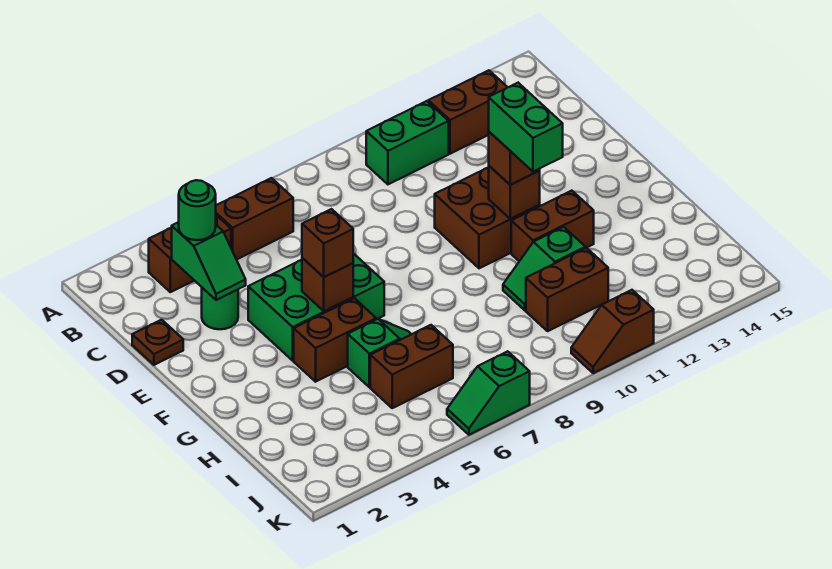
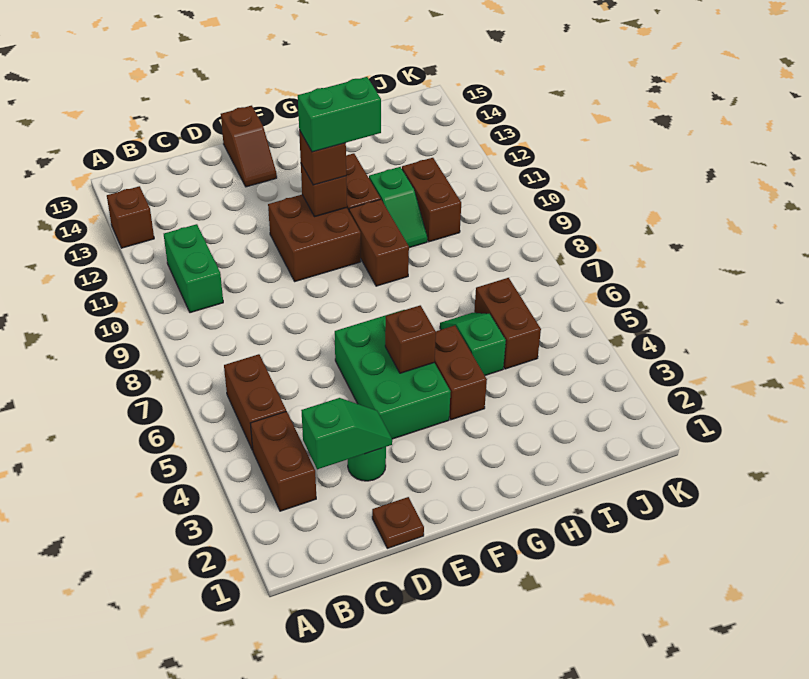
brown brick B12:B13 level 1 -> brown brick G9:G10 level 1
green round brick C3 level 3 -> none
brown brick F5 level 3 -> brown brick A13 level 1
green slope K6:K7 level 1 top 7 -> none
brown slope K10:K11 level 1 top 11 -> brown slope E14:E15 level 1 top 15

